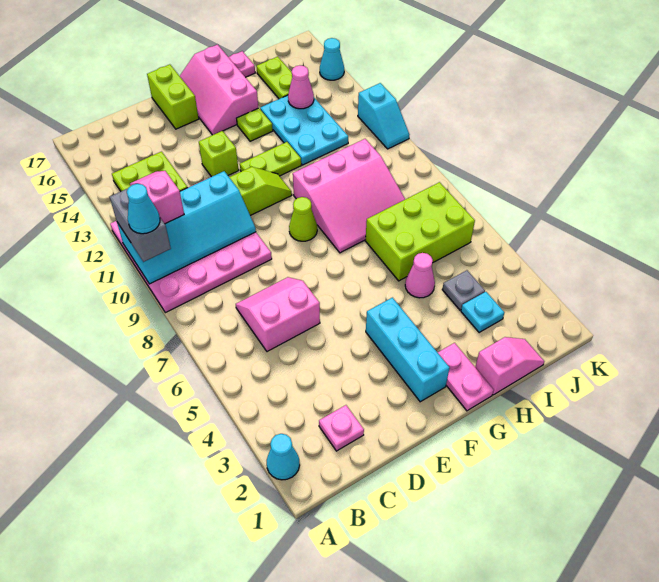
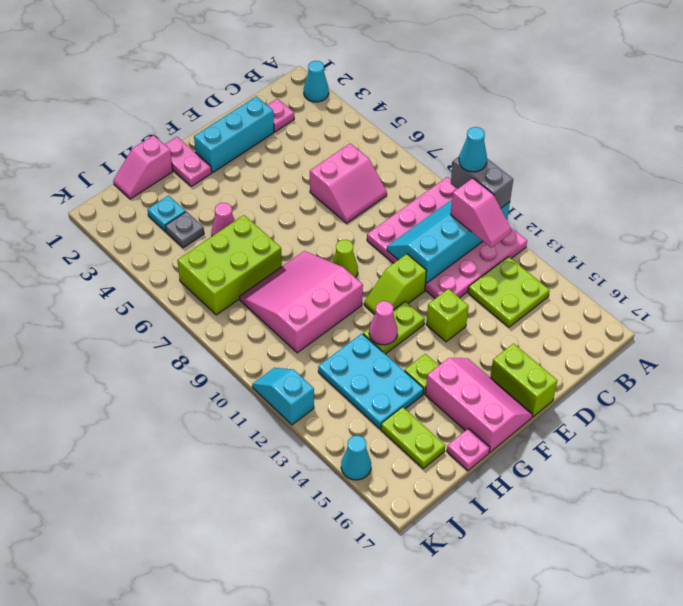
cyan brick F2:F4 level 1 -> cyan brick D2:F2 level 1
pink cone I14 level 2 -> pink cone G12 level 2

